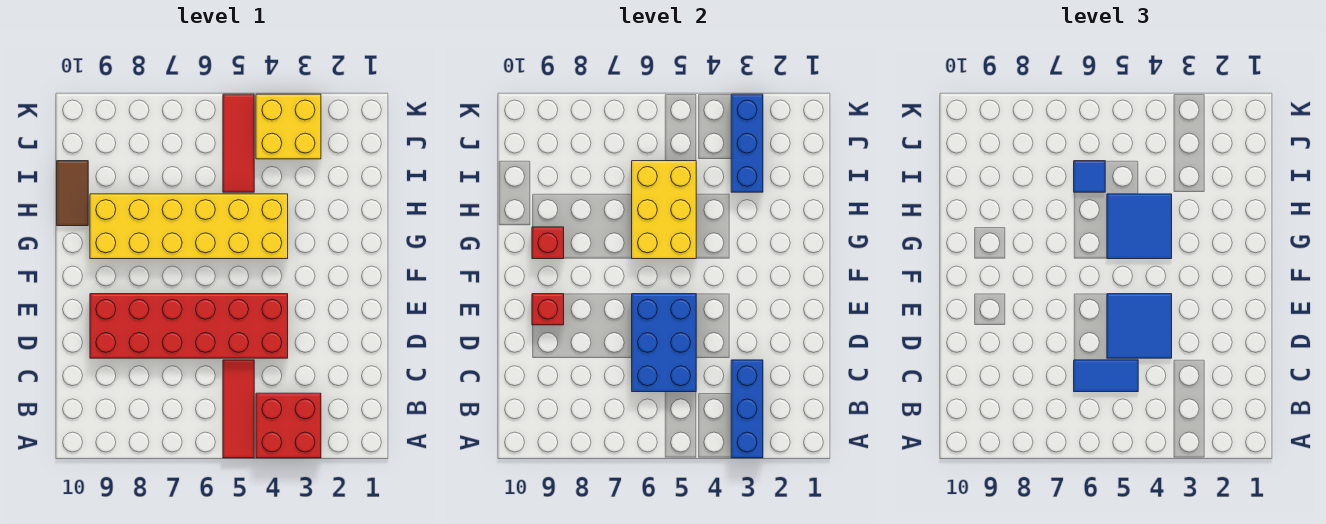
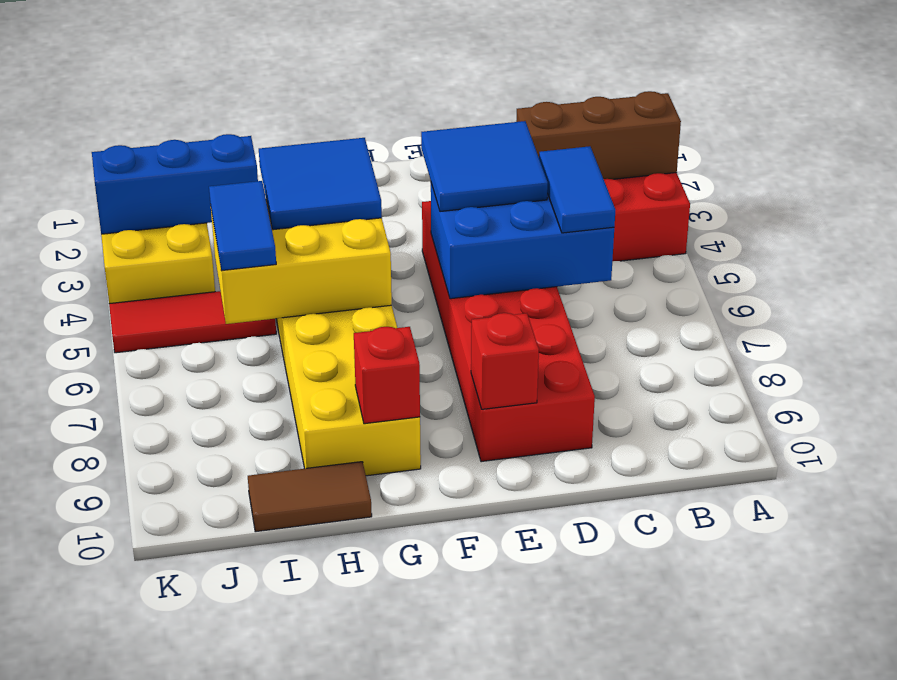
blue brick A3:C3 level 2 -> brown brick A3:C3 level 2
red tile A5:C5 level 1 -> none
blue tile I6 level 3 -> blue tile I5:I6 level 3

